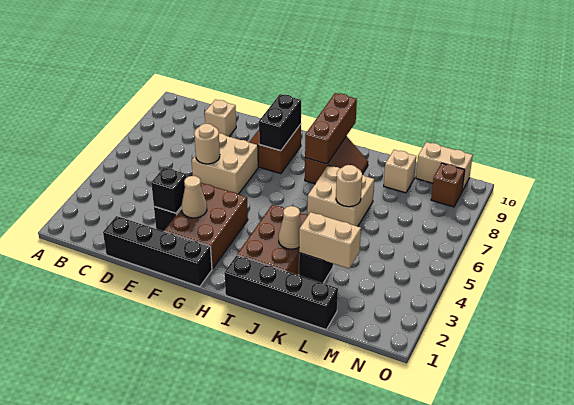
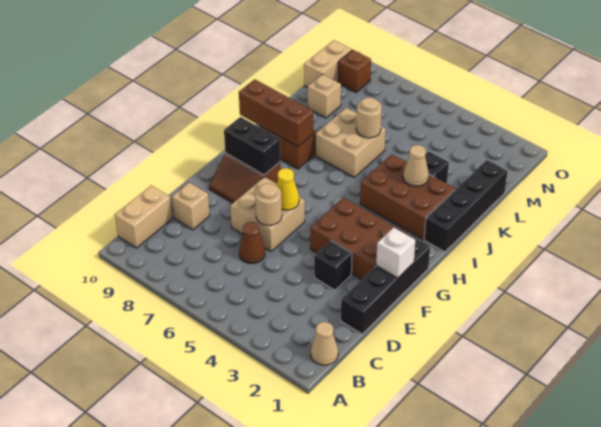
none -> brown cone D6 level 1
black brick E3 level 2 -> none
none -> white brick F1 level 2
tan cone F3 level 2 -> tan cone B1 level 1
none -> yellow cone F6 level 2
tan brick K3:L3 level 2 -> tan brick B10:C10 level 1

